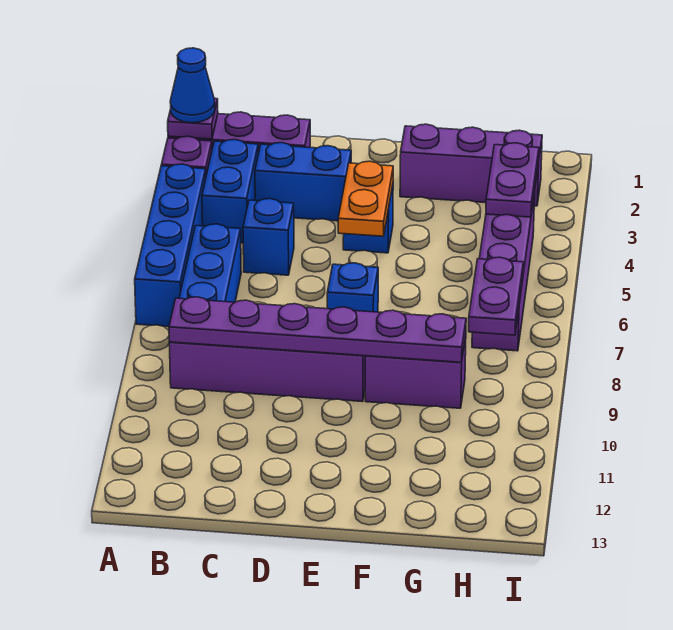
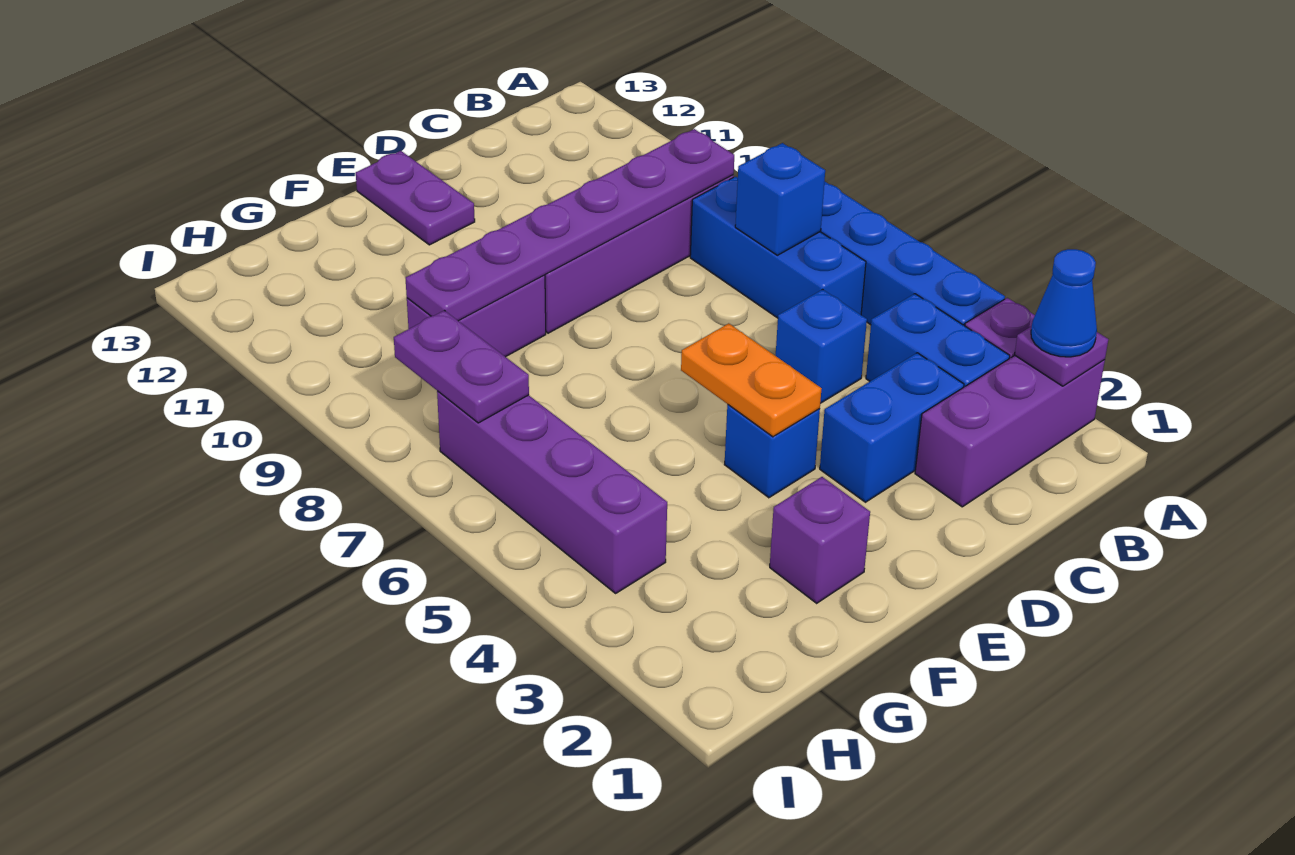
blue brick E7 level 1 -> blue brick B7 level 2
purple brick F2:H2 level 1 -> purple brick F2 level 1
purple plate H3:H4 level 2 -> purple plate E12:E13 level 1

